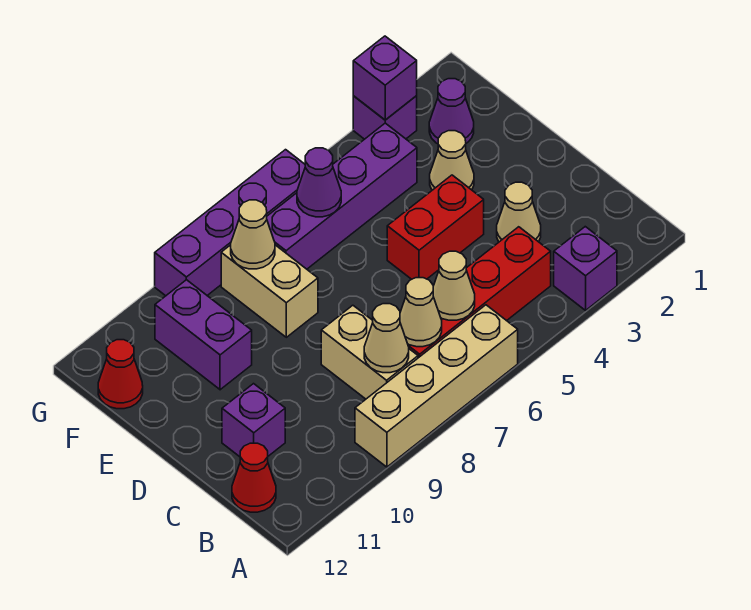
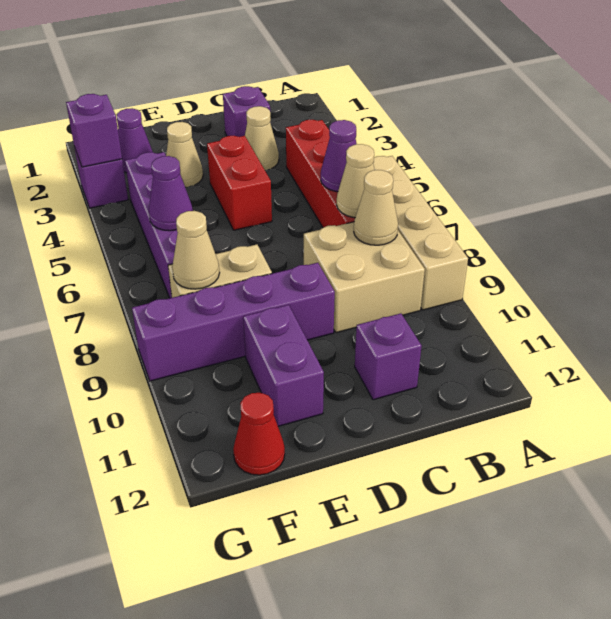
purple brick A3 level 1 -> purple brick C2 level 1
tan cone B6 level 2 -> purple cone B6 level 2
tan brick B8:C8 level 1 -> tan brick B8:C9 level 1
red cone B12 level 1 -> none
purple brick E10:F10 level 1 -> purple brick E10:E11 level 1
purple brick G6:G9 level 1 -> purple brick D9:G9 level 1

